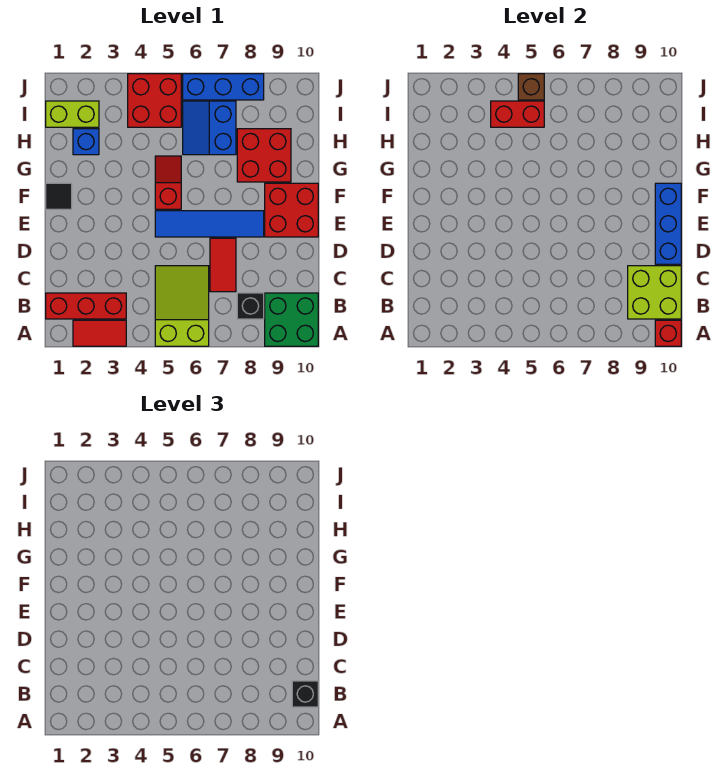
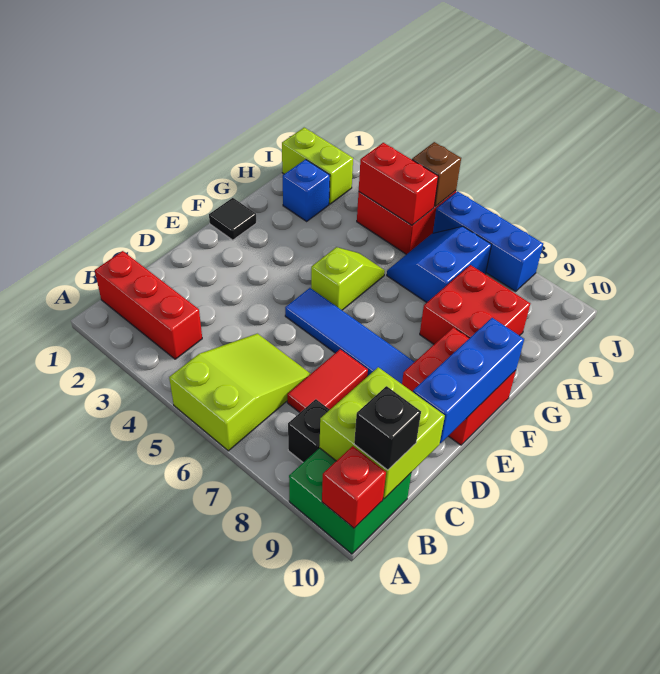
red tile A2:A3 level 1 -> none
red slope F5:G5 level 1 top F -> lime slope F5:G5 level 1 top F

